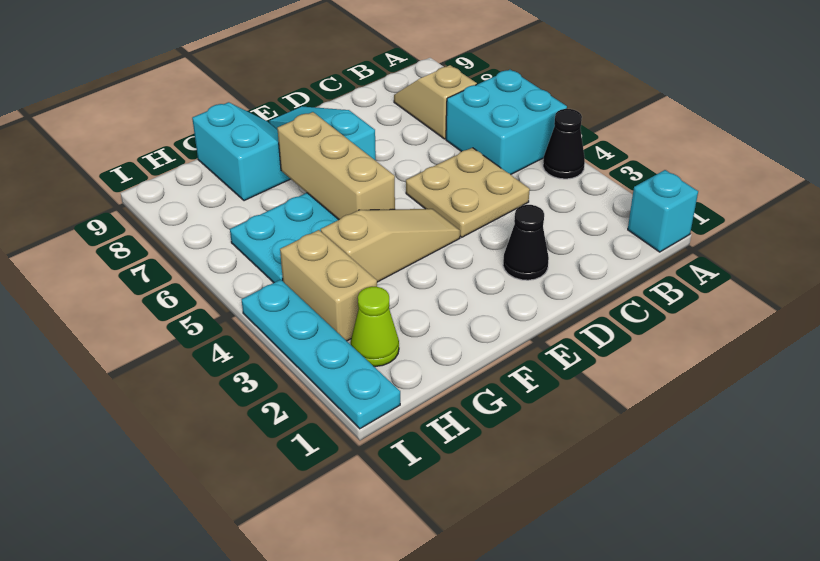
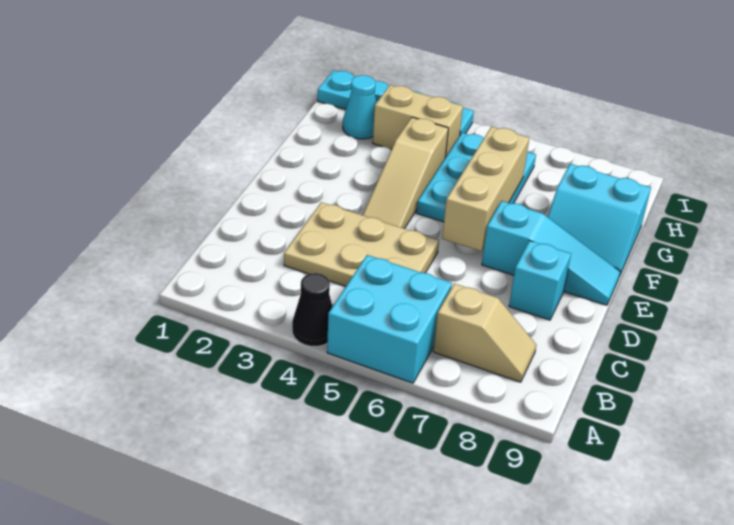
cyan brick A1 level 1 -> cyan brick D8 level 1
tan plate C4:D5 level 1 -> tan plate C3:D5 level 1
black cone D2 level 1 -> none
tan brick F5:F7 level 2 -> tan brick E6:G6 level 2
lime cone H2 level 1 -> cyan cone H2 level 1

